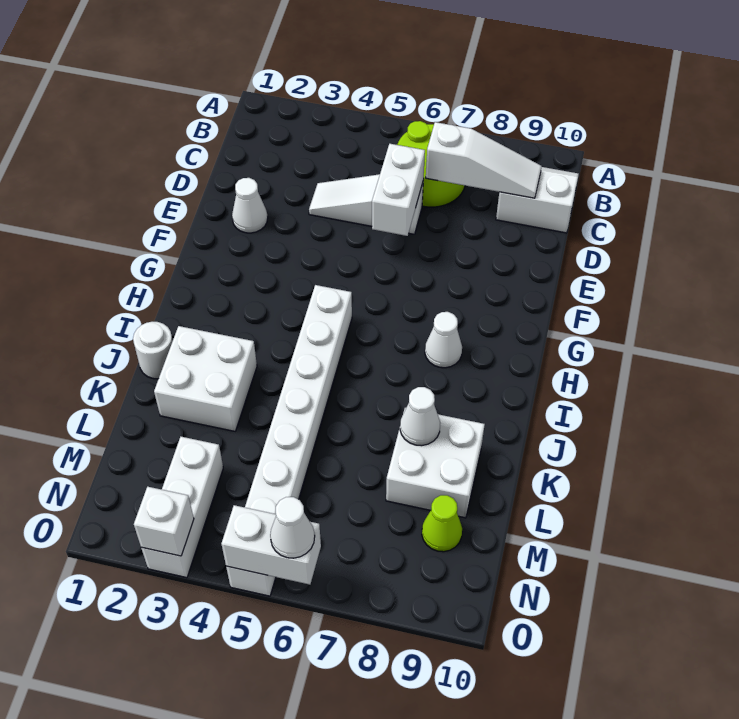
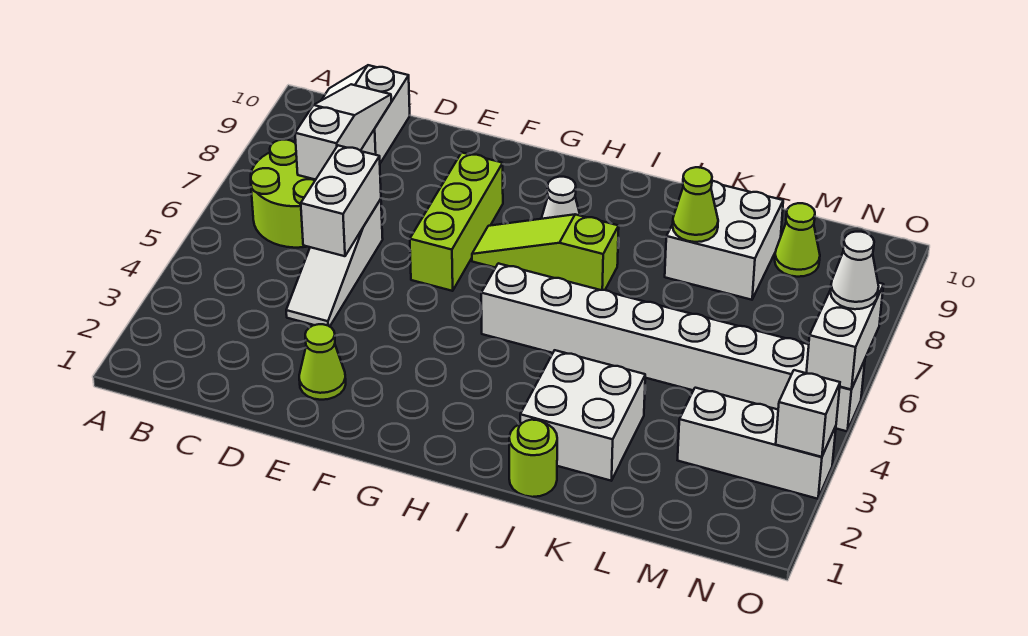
white brick D6:E6 level 2 -> white brick D5:D6 level 2
white cone E2 level 1 -> lime cone E2 level 1
none -> lime brick F6:F8 level 1
none -> lime slope G7:I7 level 1 top I
white round brick J1 level 1 -> lime round brick J1 level 1
white cone K8 level 2 -> lime cone K8 level 2

